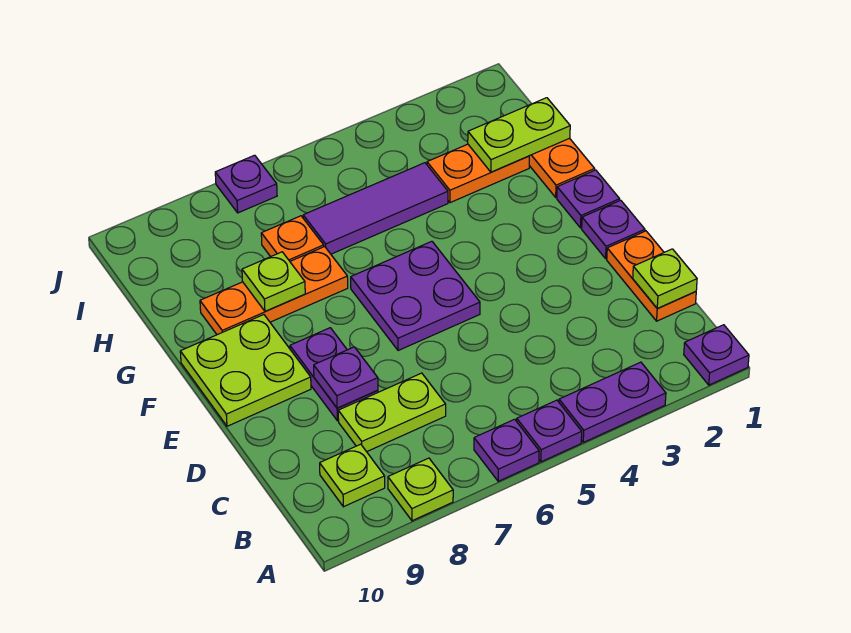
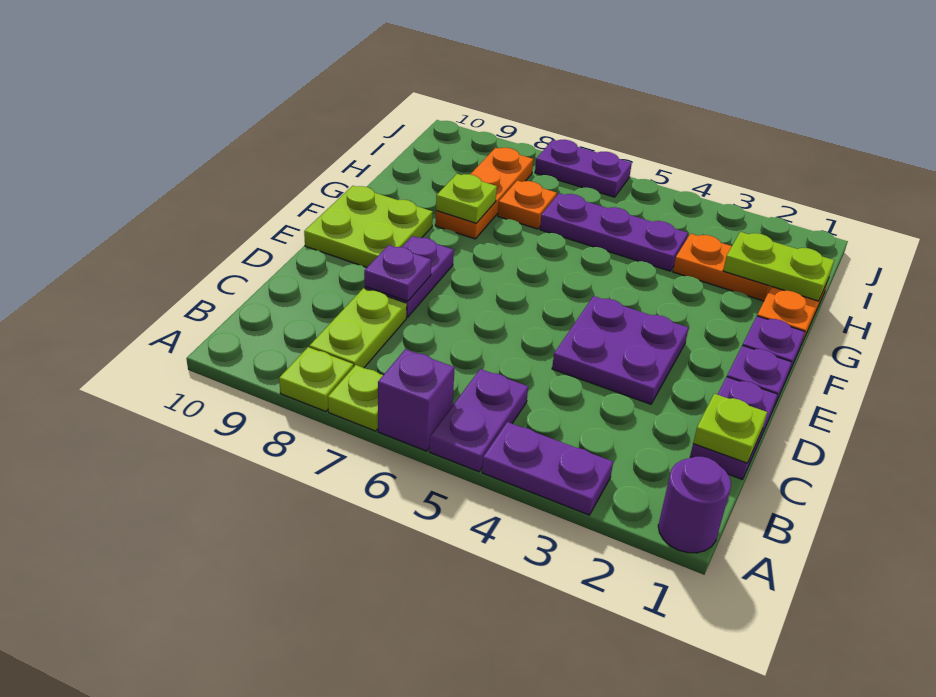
purple plate A1 level 1 -> purple round brick A1 level 1
purple plate A5 level 1 -> purple plate A5:B5 level 1
purple plate A6 level 1 -> purple brick A6 level 1
lime plate B9 level 1 -> lime plate A7 level 1
orange plate C1:D1 level 1 -> purple plate C1:D1 level 1
lime plate C7:C8 level 1 -> lime plate B8:C8 level 1
purple plate E5:F6 level 1 -> purple plate D3:E4 level 1
orange plate G7:G9 level 1 -> orange plate G8:I8 level 1
purple tile H4:H6 level 1 -> purple plate H4:H6 level 1
purple plate J7 level 1 -> purple plate J6:J7 level 1

